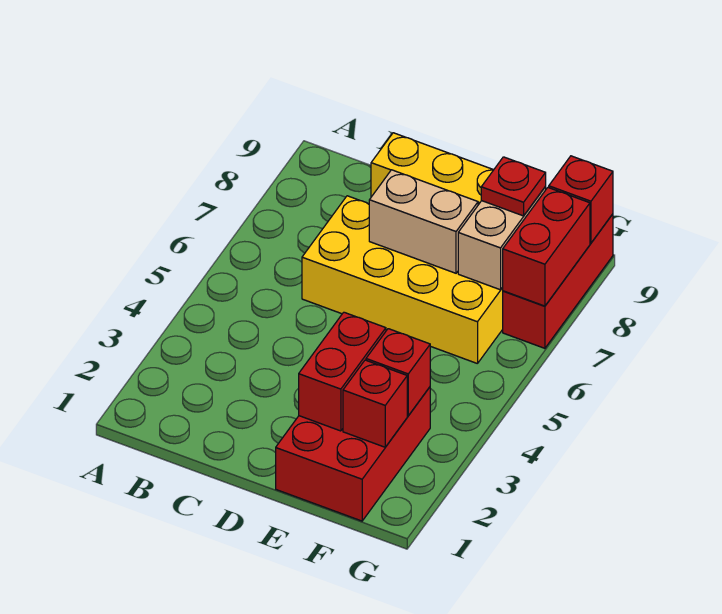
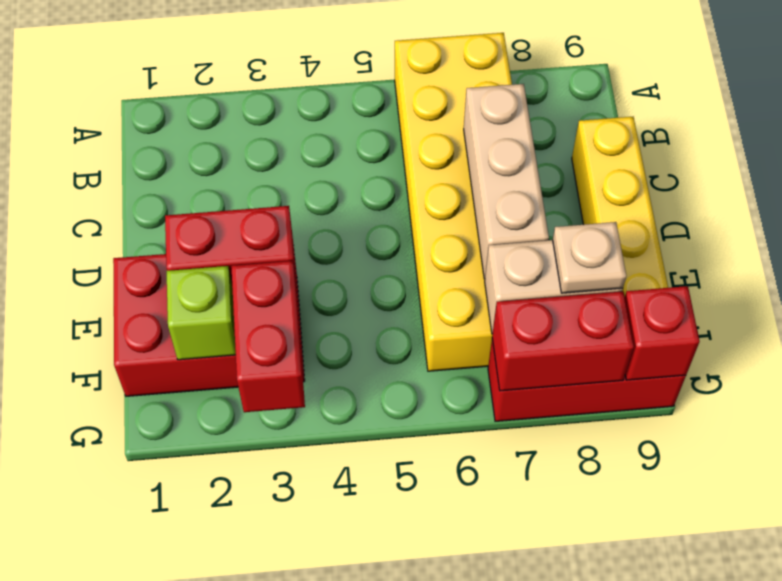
yellow brick C6:F7 level 1 -> yellow brick A6:F7 level 1
tan brick D7:E7 level 2 -> tan brick C7:E7 level 2
red brick F2 level 2 -> lime brick F2 level 2
red brick F3 level 2 -> red brick F3:G3 level 2
red plate F8 level 3 -> tan plate F8 level 3

